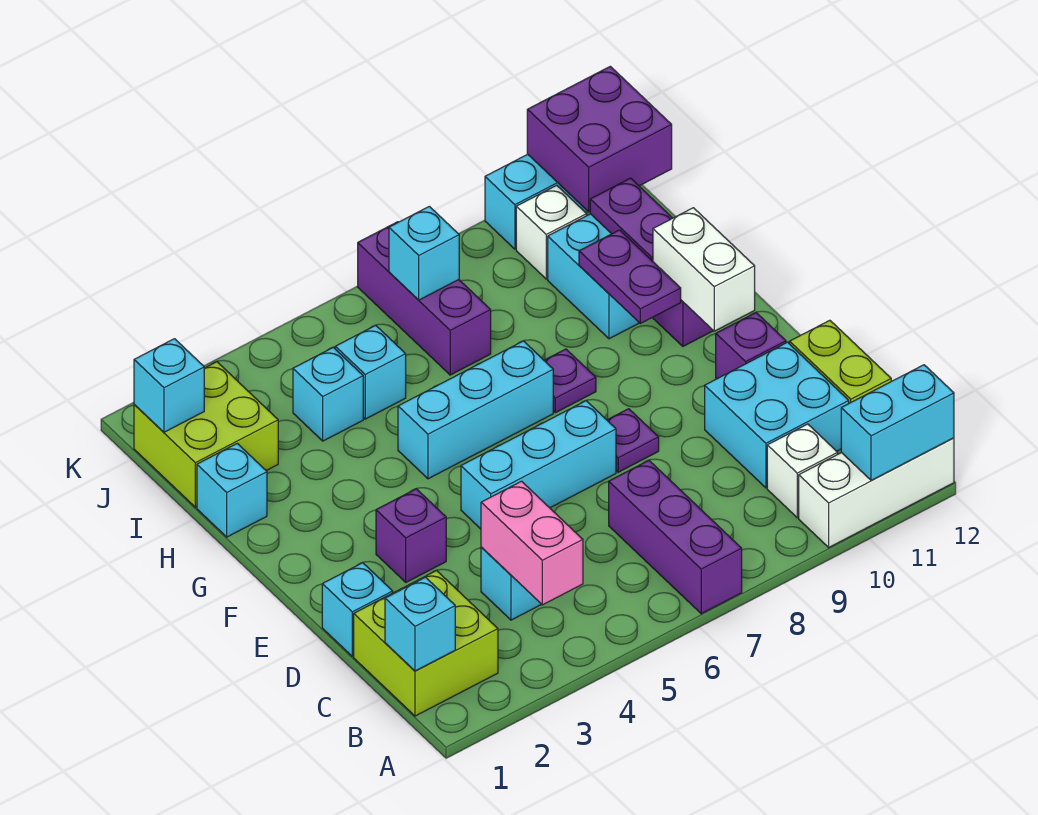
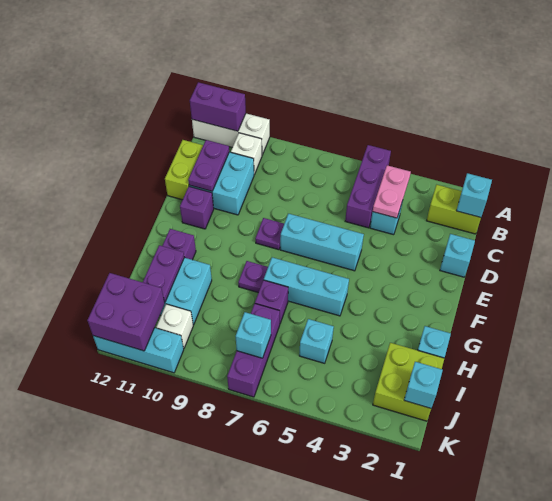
purple brick A7:C7 level 1 -> purple brick A5:C5 level 1
cyan brick A11:A12 level 2 -> purple brick A11:A12 level 2
lime brick B1:C2 level 1 -> lime brick B1:B2 level 1
pink brick B4:C4 level 2 -> pink plate B4:C4 level 2
purple brick E3 level 1 -> purple brick H7 level 1
white brick F11:G11 level 2 -> none
purple plate G10:H10 level 2 -> purple plate C11:D11 level 2
cyan brick I4 level 1 -> none

